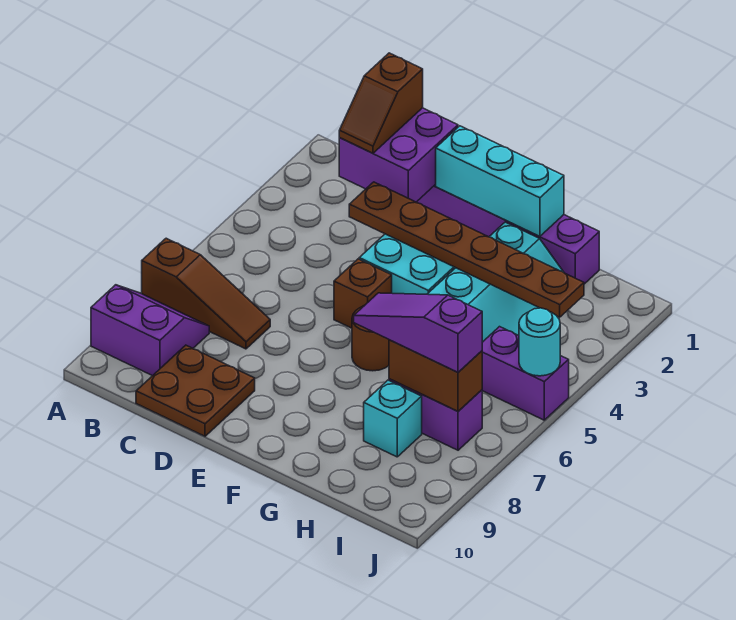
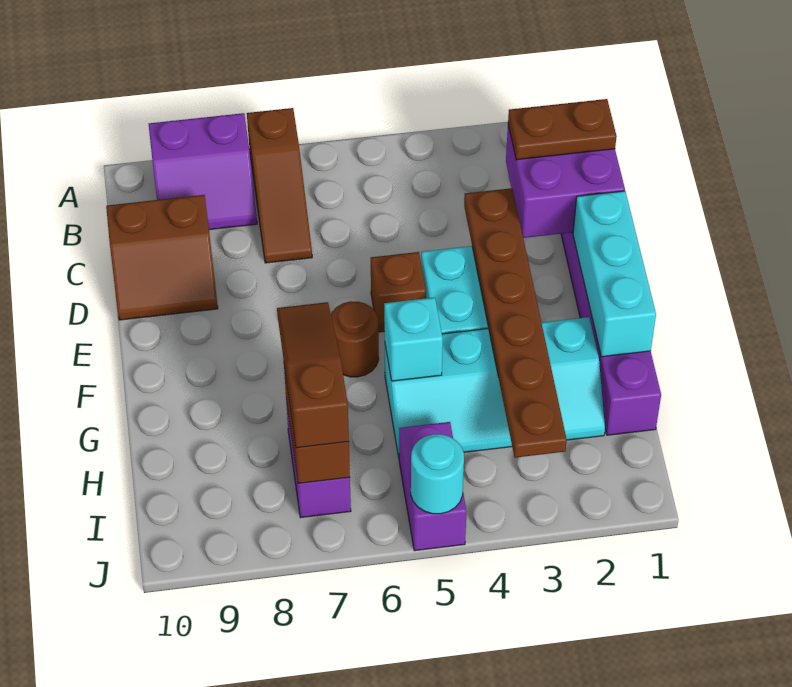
purple slope A8:B9 level 1 top 9 -> purple slope A8:B9 level 1 top A
brown slope C1:C2 level 3 top 1 -> brown plate C1:C2 level 3
brown plate C9:D10 level 1 -> brown slope C9:D10 level 1 top C
purple slope G7:I7 level 3 top I -> brown slope G7:I7 level 3 top I
cyan brick H8 level 1 -> cyan brick G5 level 2

